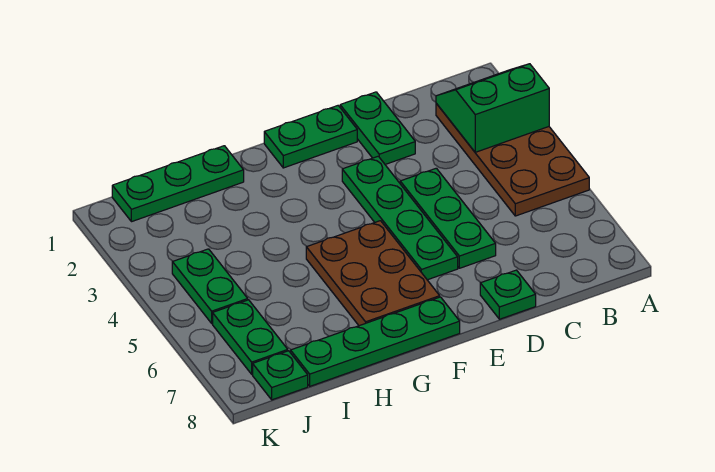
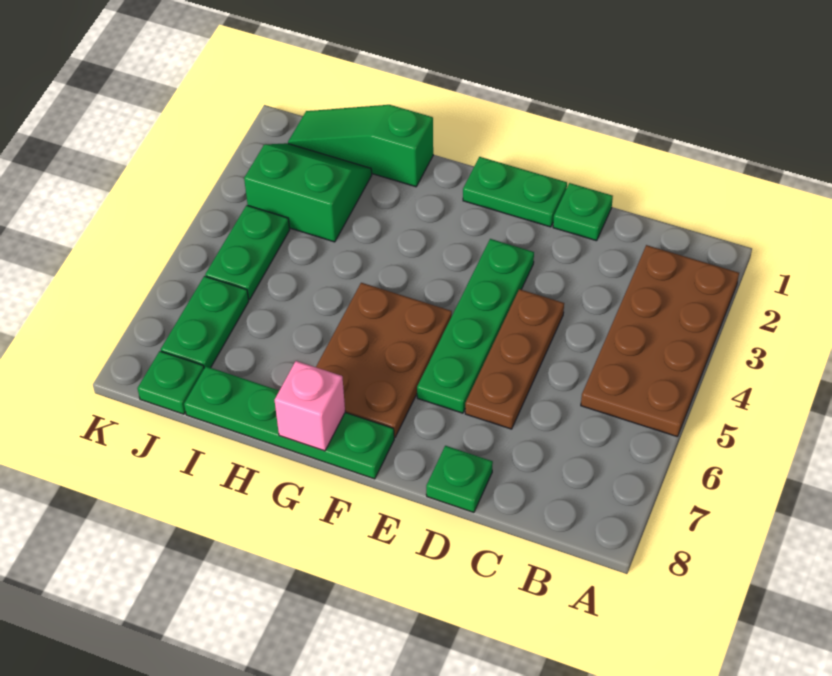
green slope A2:B3 level 2 top 3 -> green slope I2:J3 level 1 top 3
green plate D1:D2 level 1 -> green plate D1 level 1
green plate D4:D6 level 1 -> brown plate D4:D6 level 1
none -> pink brick G8 level 2
green plate H1:J1 level 1 -> green slope H1:J1 level 1 top H

